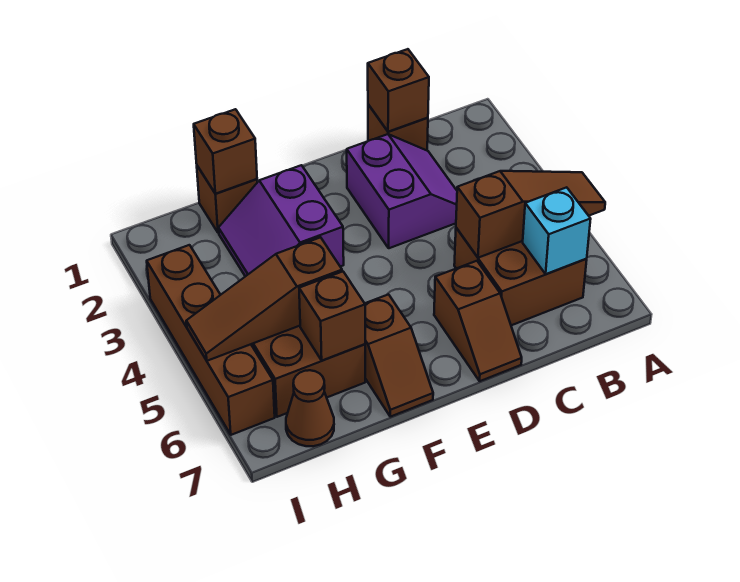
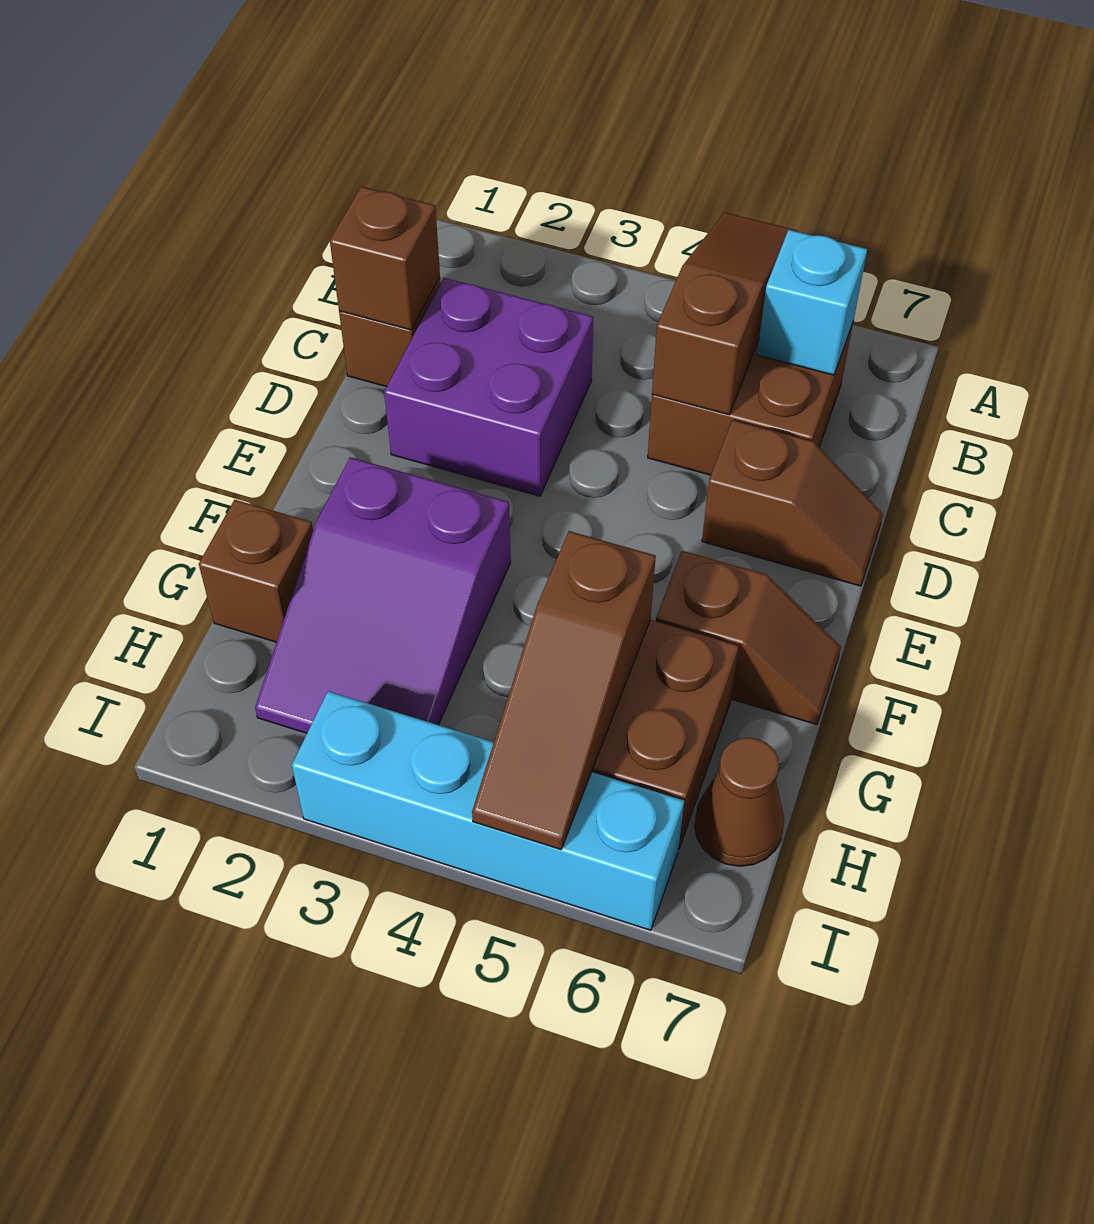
purple slope C2:D3 level 1 top D -> purple brick C2:D3 level 1
purple slope F2:G3 level 1 top F -> purple slope F2:H3 level 1 top F
brown brick G1 level 2 -> none
brown brick G6 level 2 -> none
brown brick I3:I6 level 1 -> cyan brick I3:I6 level 1

